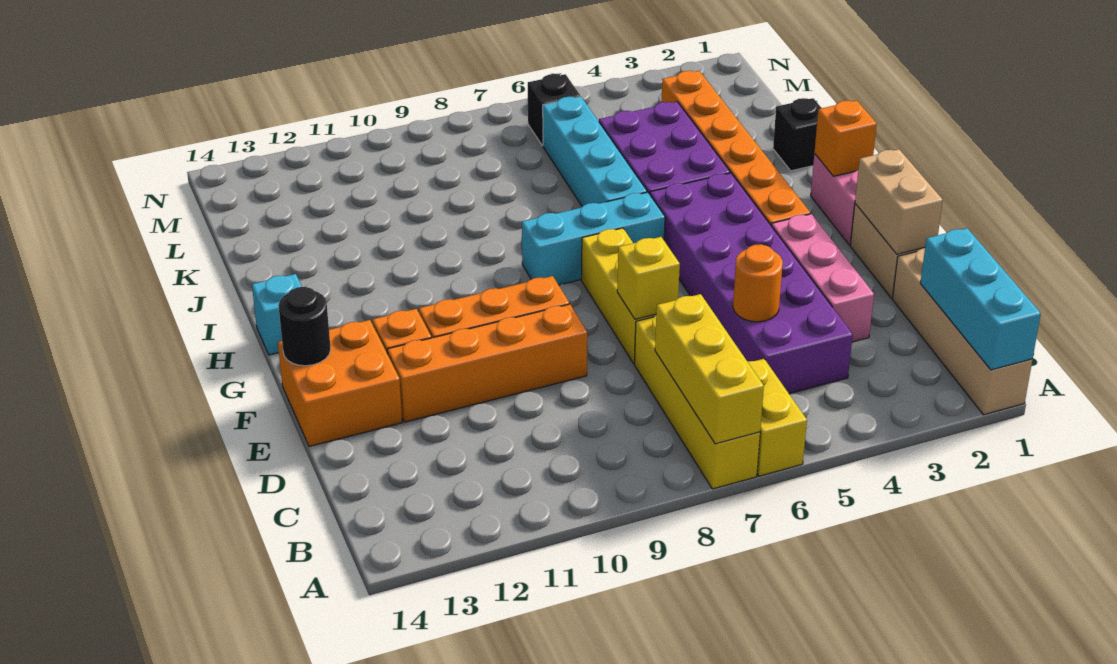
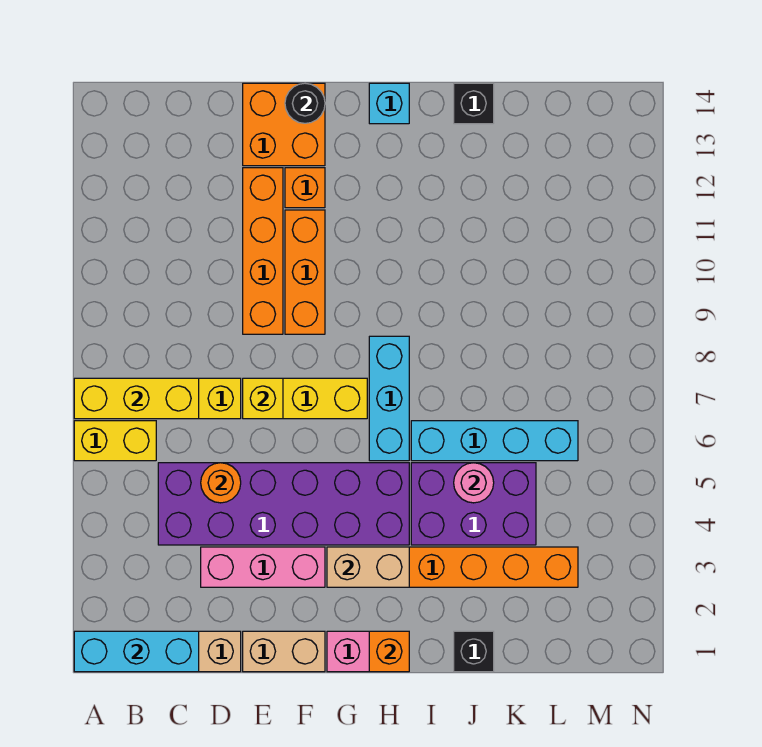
tan brick E1:F1 level 2 -> tan brick G3:H3 level 2
none -> pink round brick J5 level 2
black brick M6 level 1 -> black brick J14 level 1

